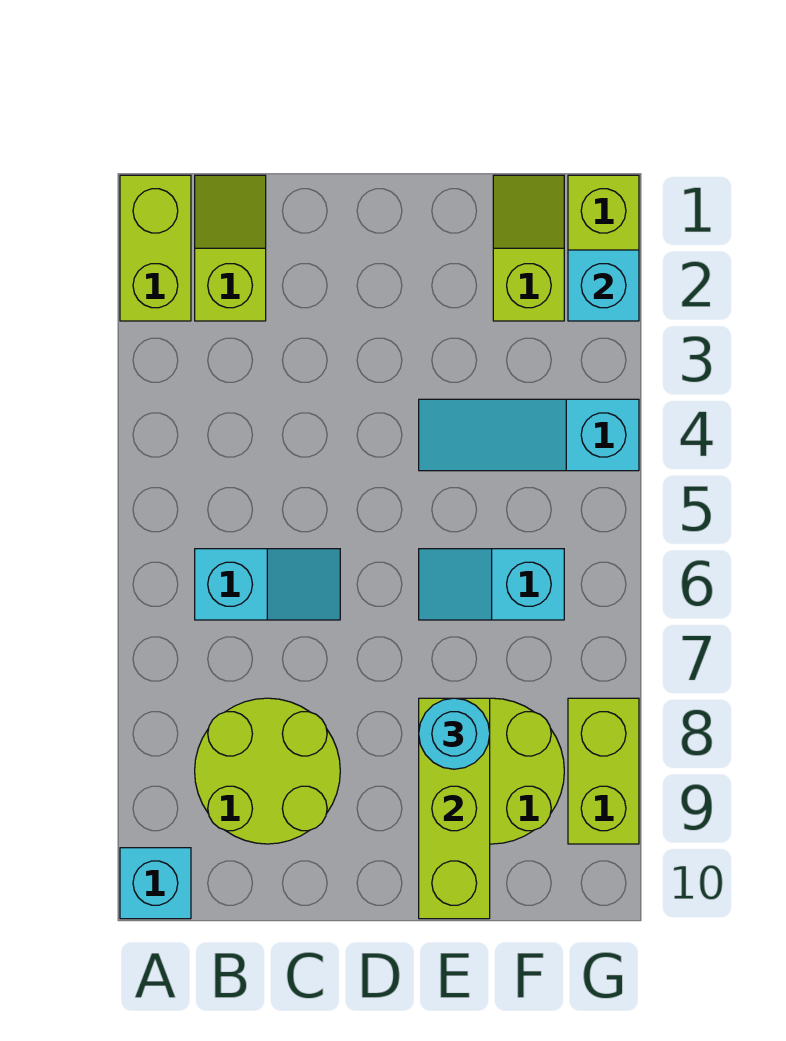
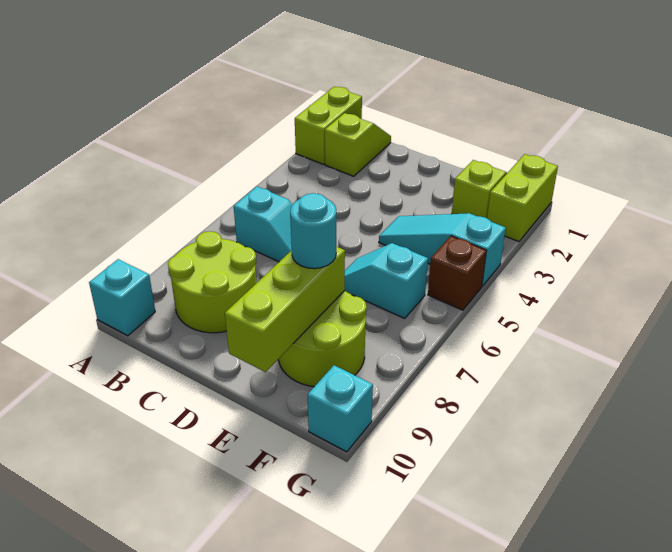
cyan brick G2 level 2 -> cyan brick G10 level 1
none -> brown brick G5 level 1
lime brick G8:G9 level 1 -> none

